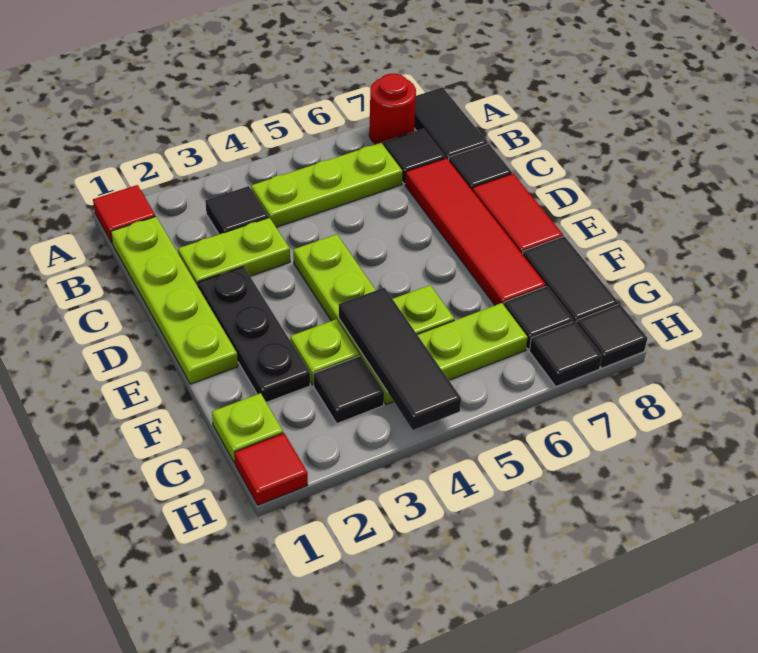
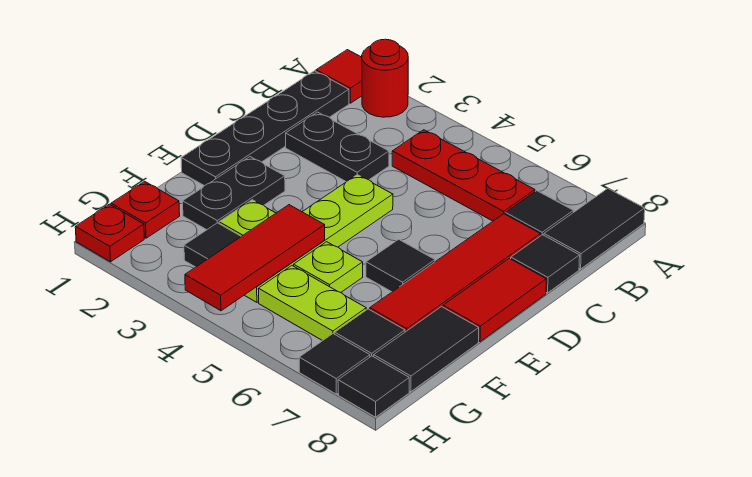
red round brick A7 level 1 -> red round brick A2 level 1
lime plate B1:E1 level 1 -> black plate B1:E1 level 1
black tile B3 level 1 -> black tile E6 level 1
lime plate B4:B6 level 1 -> red plate B4:B6 level 1
lime plate C2:C3 level 1 -> black plate C2:C3 level 1
black plate D2:F2 level 1 -> black plate E2:F2 level 1
black tile F4:H4 level 2 -> red tile F4:H4 level 2
lime plate G1 level 1 -> red plate G1 level 1
red tile H1 level 1 -> red plate H1 level 1

